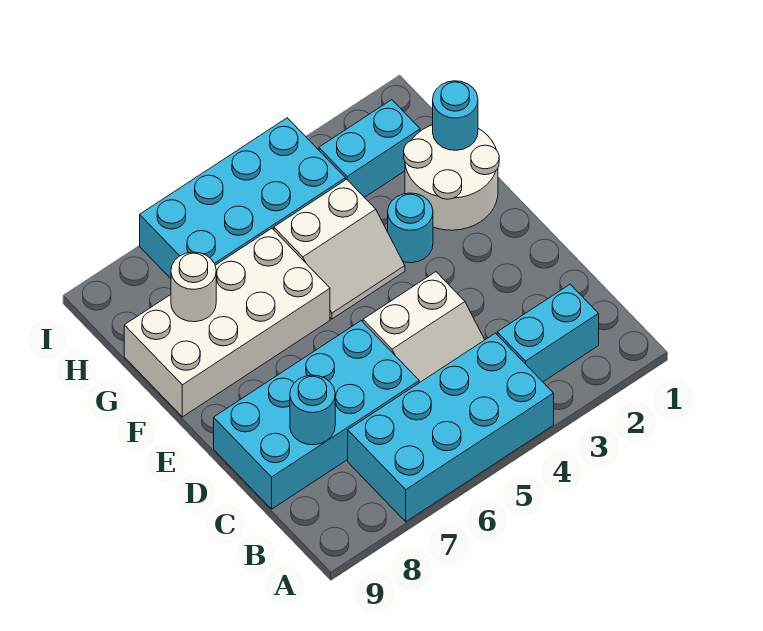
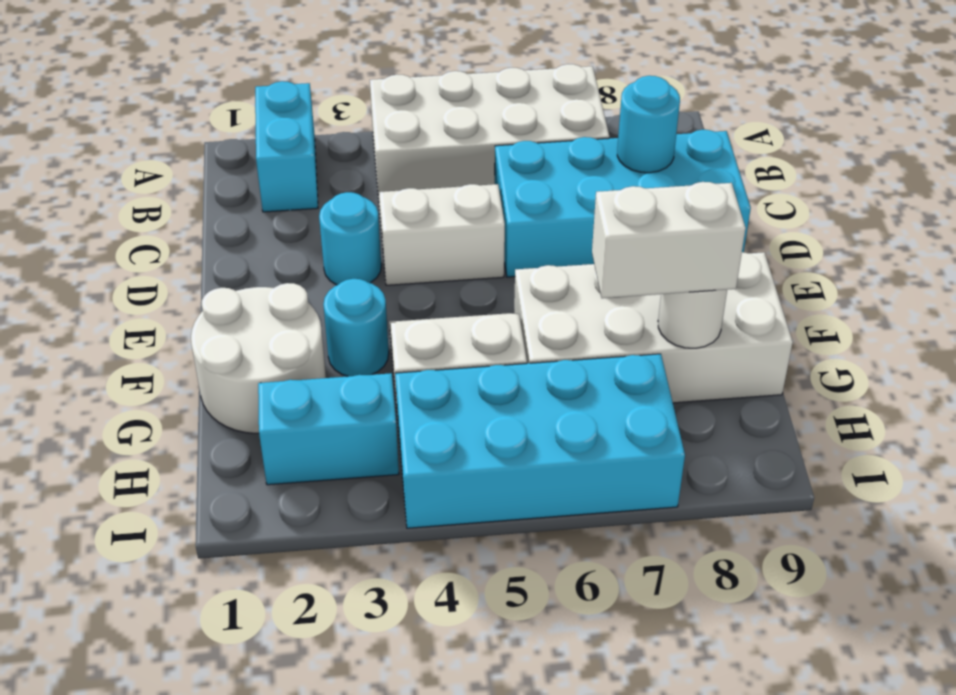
cyan brick A4:B7 level 1 -> white brick A4:B7 level 1
cyan brick B2:B3 level 1 -> cyan brick A2:B2 level 1
cyan round brick G1 level 2 -> cyan round brick D3 level 1
none -> white brick G7:G8 level 3

